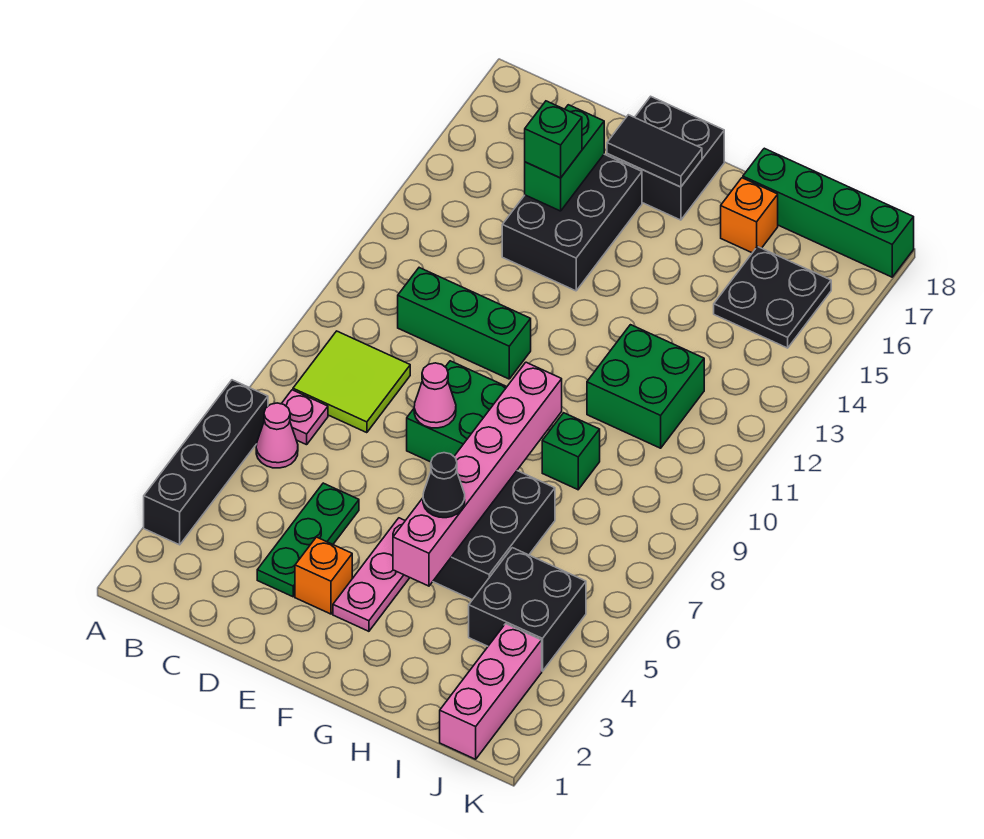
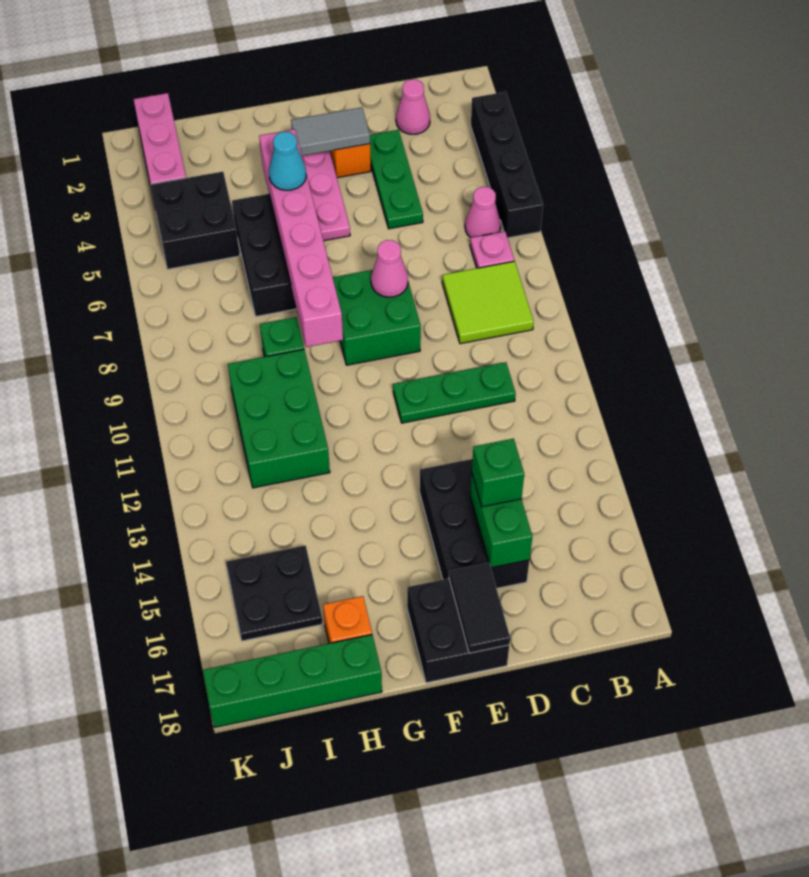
none -> pink cone C2 level 1
green brick C11:E11 level 1 -> green plate C11:E11 level 1
none -> grey tile E3:F3 level 2
black tile E17:F17 level 2 -> black tile E17:E18 level 2
black cone G5 level 3 -> cyan cone G5 level 3
green brick H11:I12 level 1 -> green brick H10:I12 level 1

